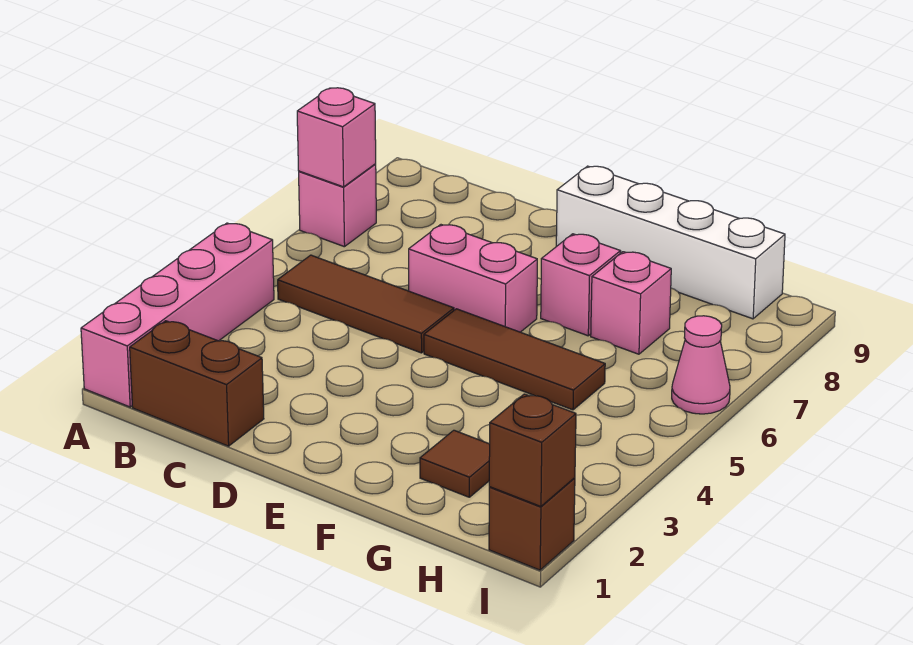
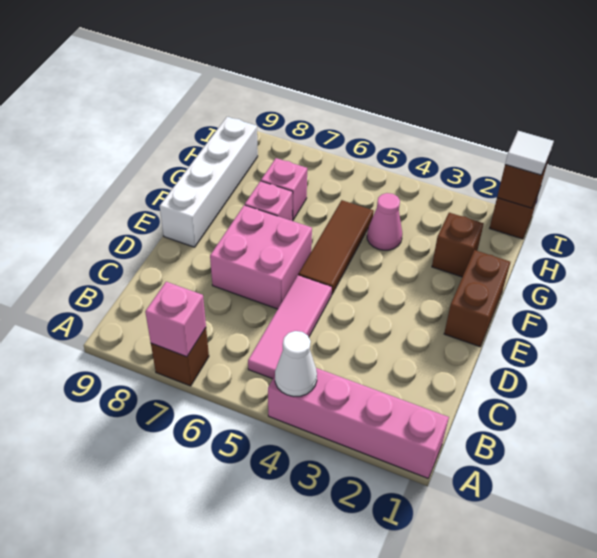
none -> white cone A4 level 2
pink brick A7 level 1 -> brown brick A7 level 1
brown brick B1:C1 level 1 -> brown brick E1:F1 level 1
brown tile B5:D5 level 1 -> pink tile B5:D5 level 1
pink brick D6:E6 level 1 -> pink brick D6:E7 level 1
brown tile G2 level 1 -> brown brick G2 level 1
none -> white tile I1 level 3
pink cone I6 level 1 -> pink cone G4 level 1

